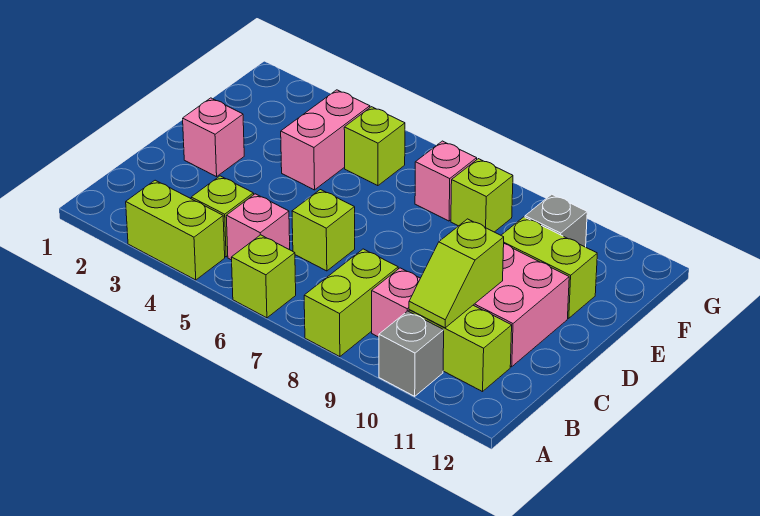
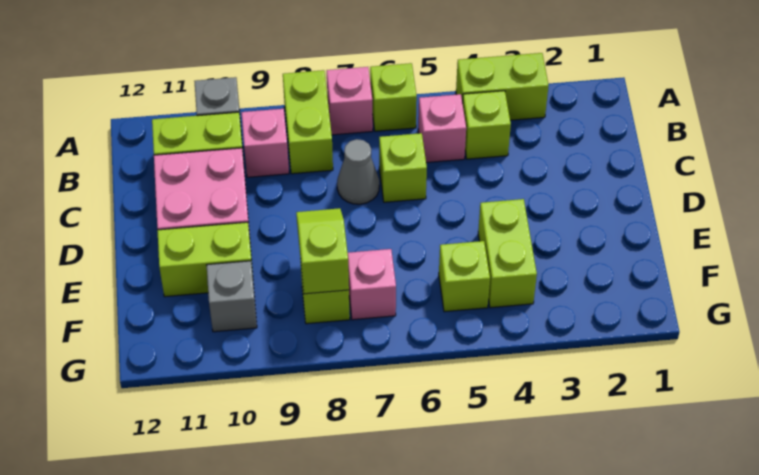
lime slope B10:C10 level 2 top C -> lime slope E8:F8 level 2 top F
none -> grey cone C7 level 1
pink brick D2 level 1 -> pink brick A7 level 1
pink brick E4:F4 level 1 -> lime brick E4:F4 level 1

